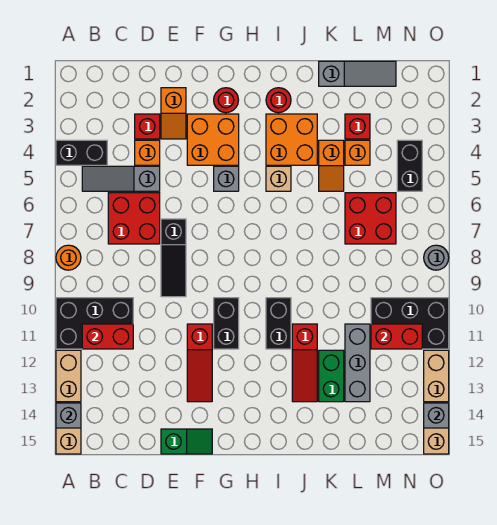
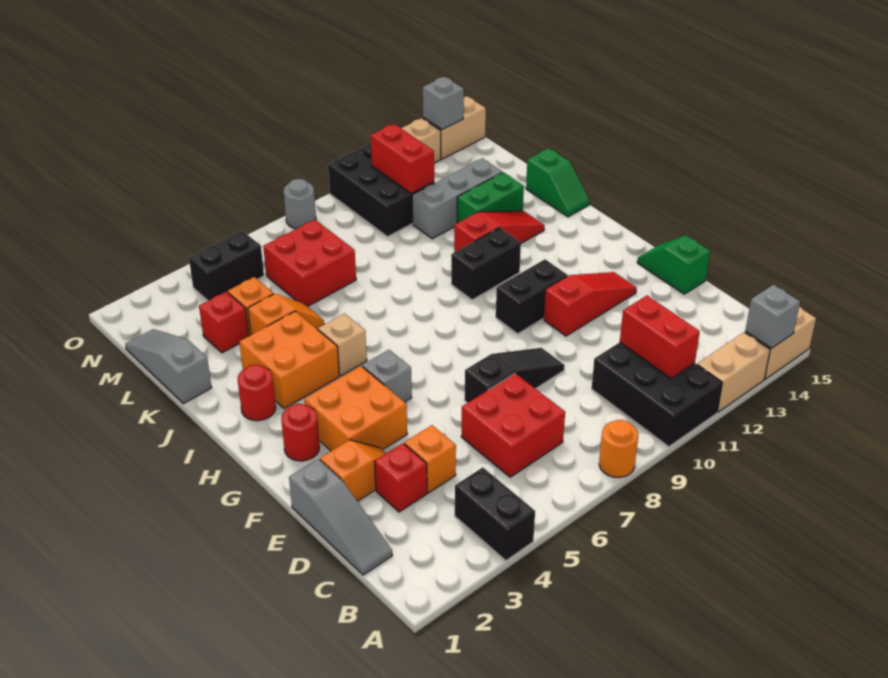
grey slope B5:D5 level 1 top D -> grey slope C1:E1 level 1 top E
none -> green slope J15:K15 level 1 top K

